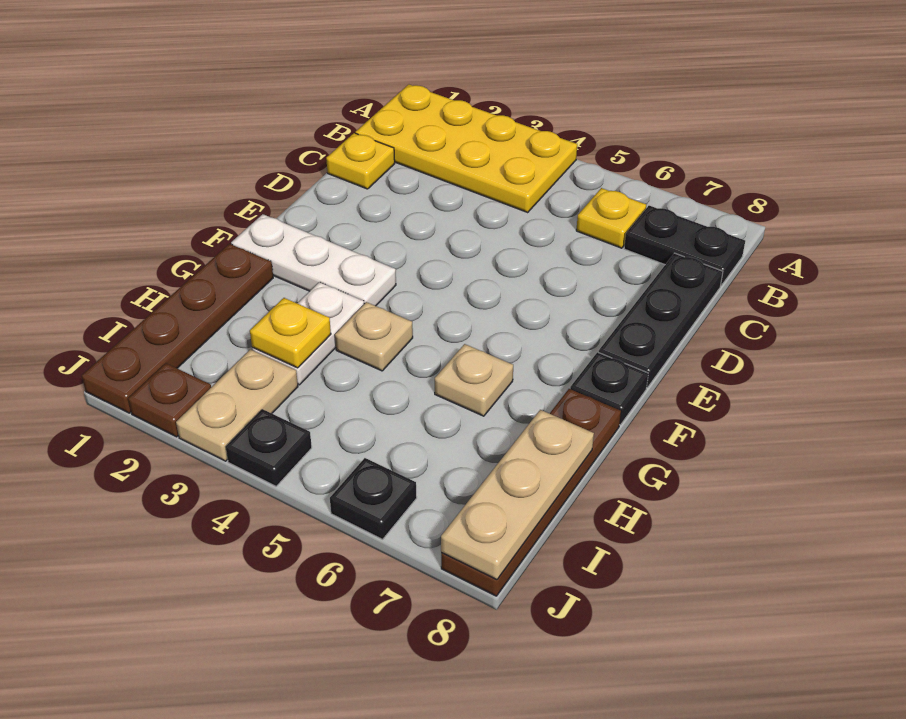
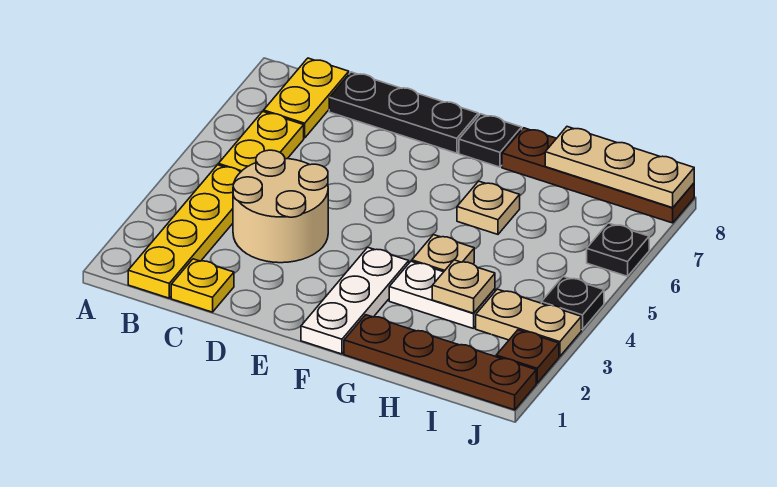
yellow plate A1:B4 level 1 -> yellow plate B1:B4 level 1
yellow plate B6 level 1 -> yellow plate B5:B6 level 1
black plate B7:B8 level 1 -> yellow plate B7:B8 level 1
none -> tan round brick C3:D4 level 1
yellow plate H3 level 2 -> tan plate H3 level 2

